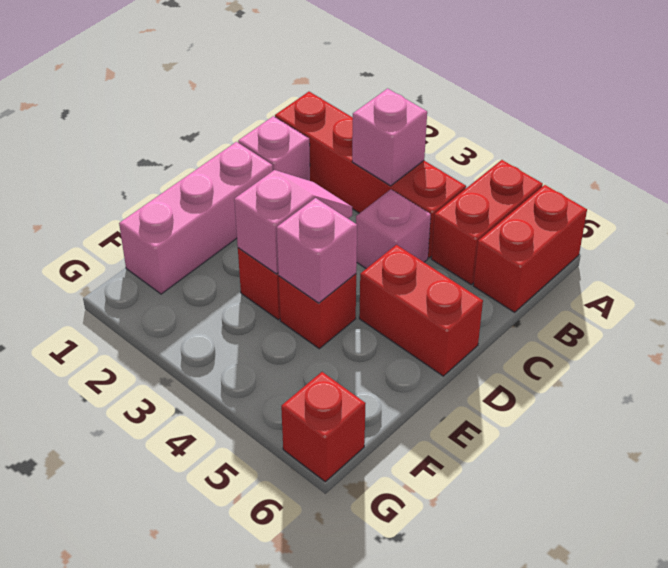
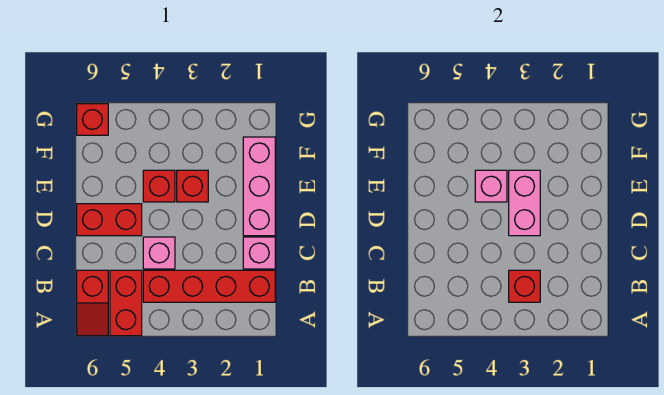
red brick A6:B6 level 1 -> red slope A6:B6 level 1 top B
pink brick B3 level 2 -> red brick B3 level 2
pink slope D3:E3 level 2 top E -> pink brick D3:E3 level 2

